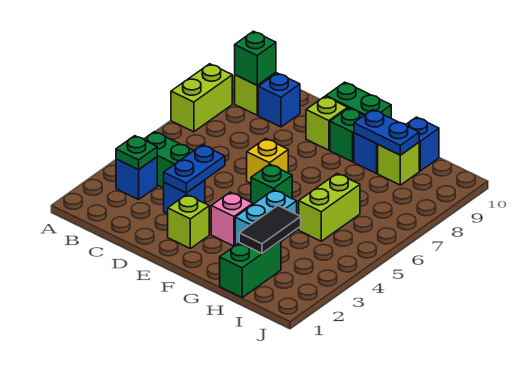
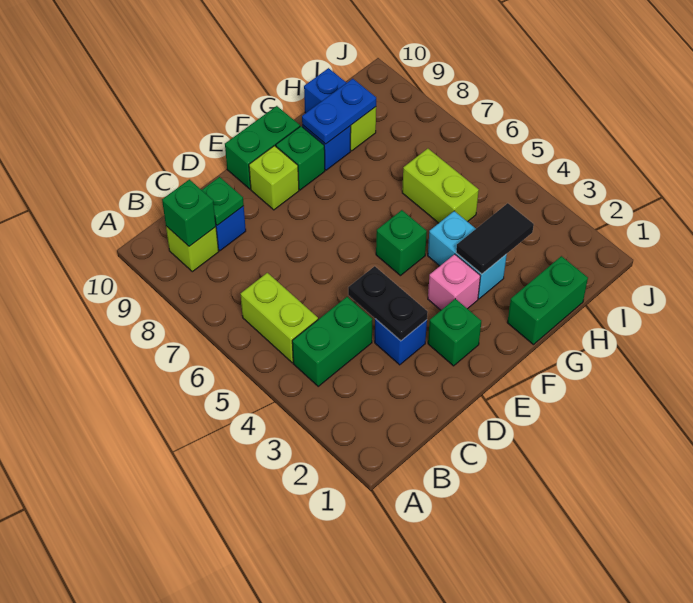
lime brick A7:A8 level 1 -> lime brick B5:B6 level 1
blue brick B3 level 1 -> none
green plate B3 level 2 -> green plate C9 level 2
blue plate D3:D4 level 2 -> black plate D3:D4 level 2
lime brick E2 level 1 -> green brick E2 level 1
yellow brick E6 level 1 -> none
green brick H1:H2 level 1 -> green brick G1:H1 level 1
black tile H2:H3 level 2 -> black tile G3:H3 level 2

